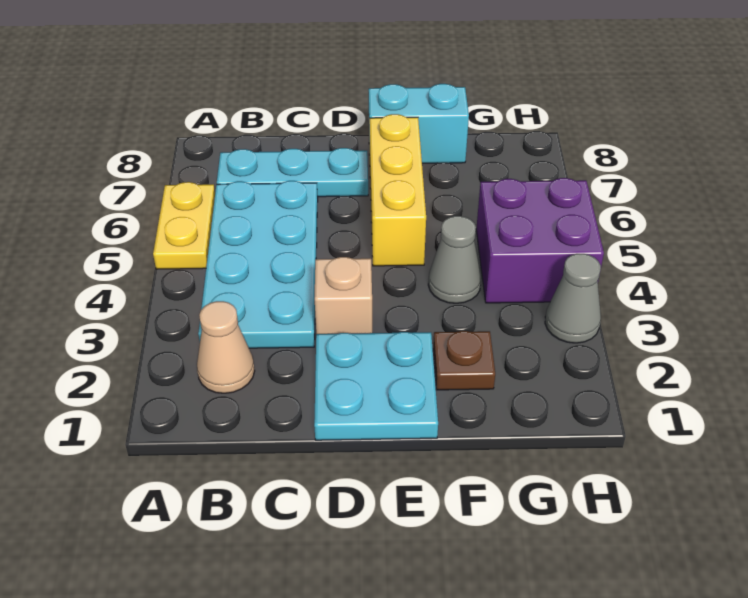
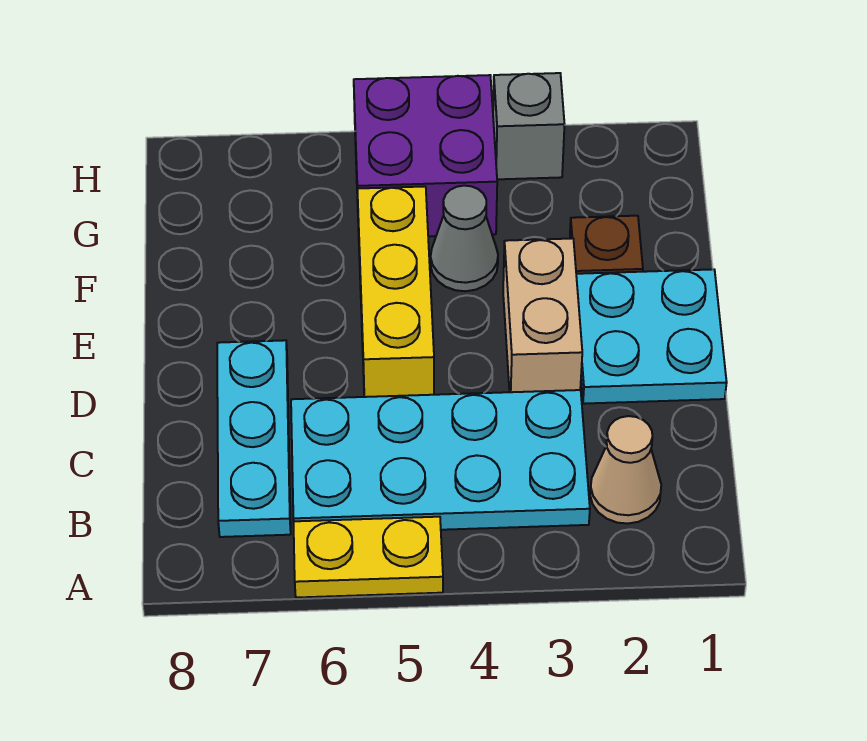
tan brick D3 level 1 -> tan brick D3:E3 level 1
yellow brick E5:E7 level 1 -> yellow brick D5:F5 level 1
cyan brick E8:F8 level 1 -> none
grey cone H3 level 1 -> grey brick H3 level 1

